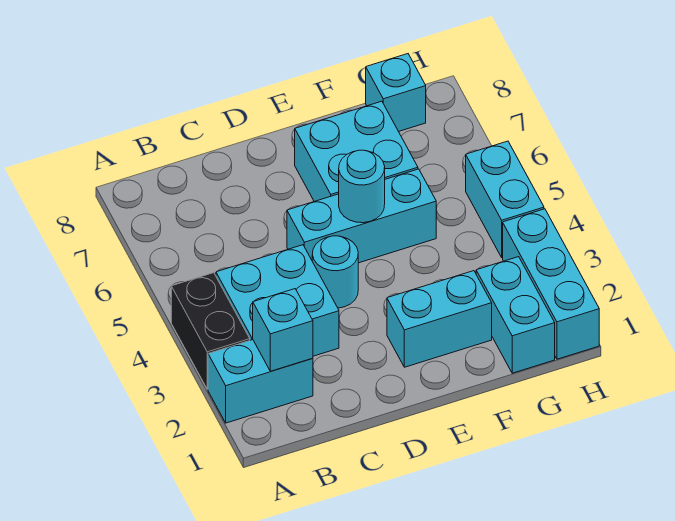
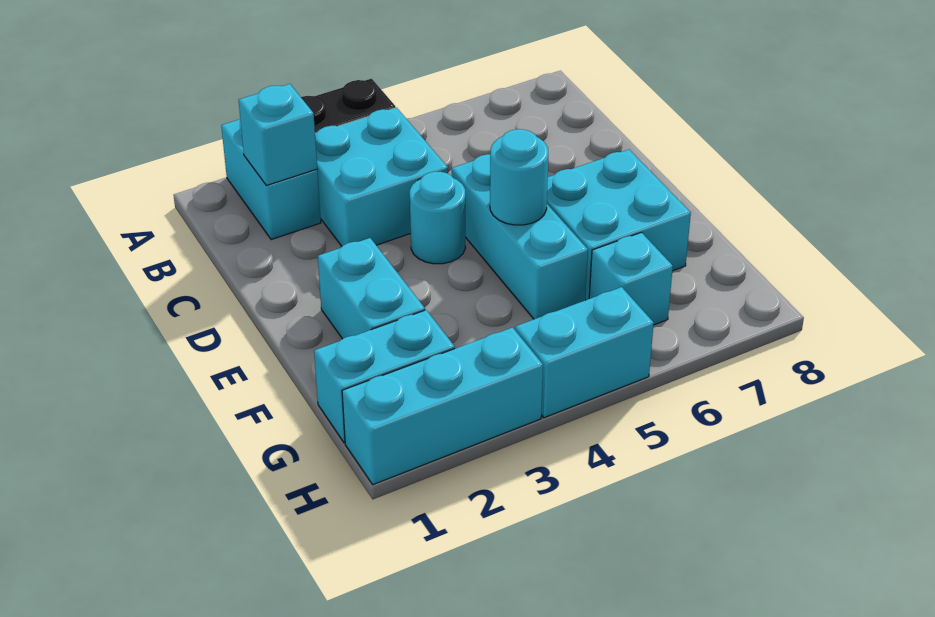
cyan brick G8 level 1 -> cyan brick G6 level 1

